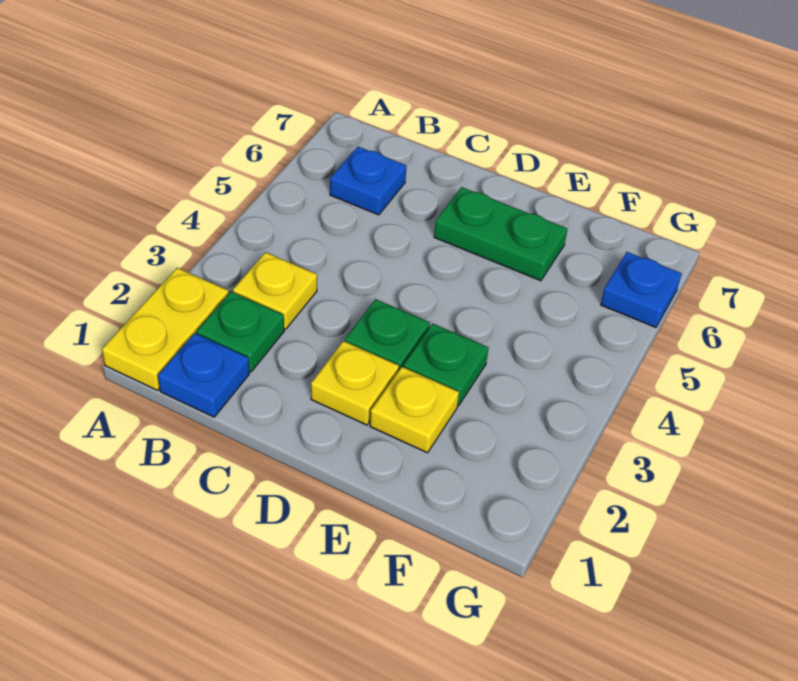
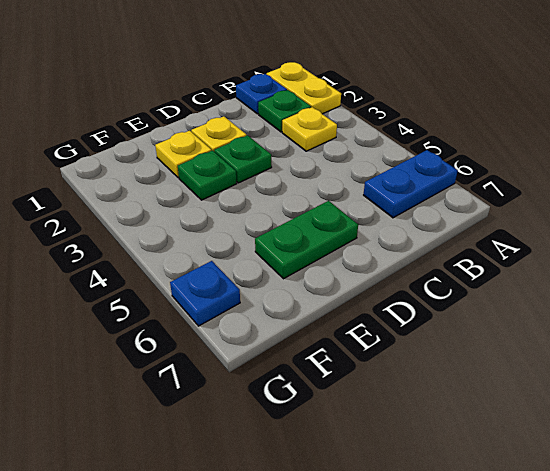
blue plate B6 level 1 -> blue plate A6:B6 level 1

